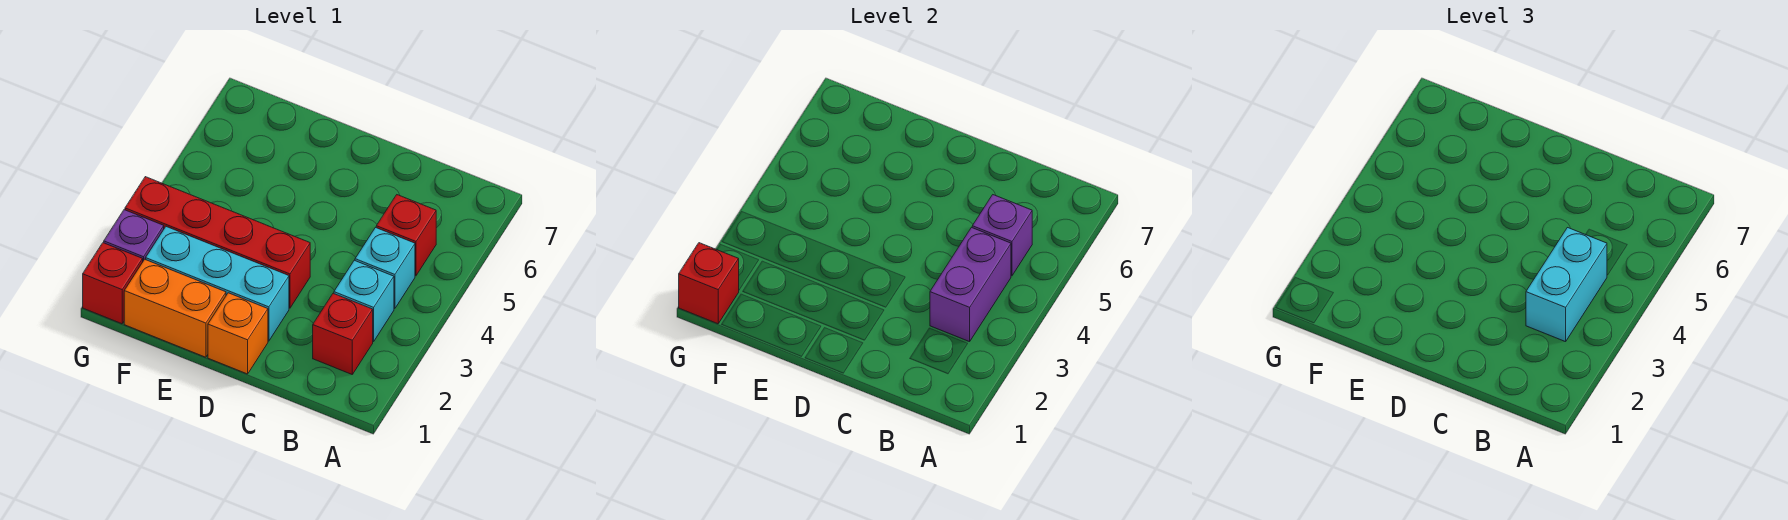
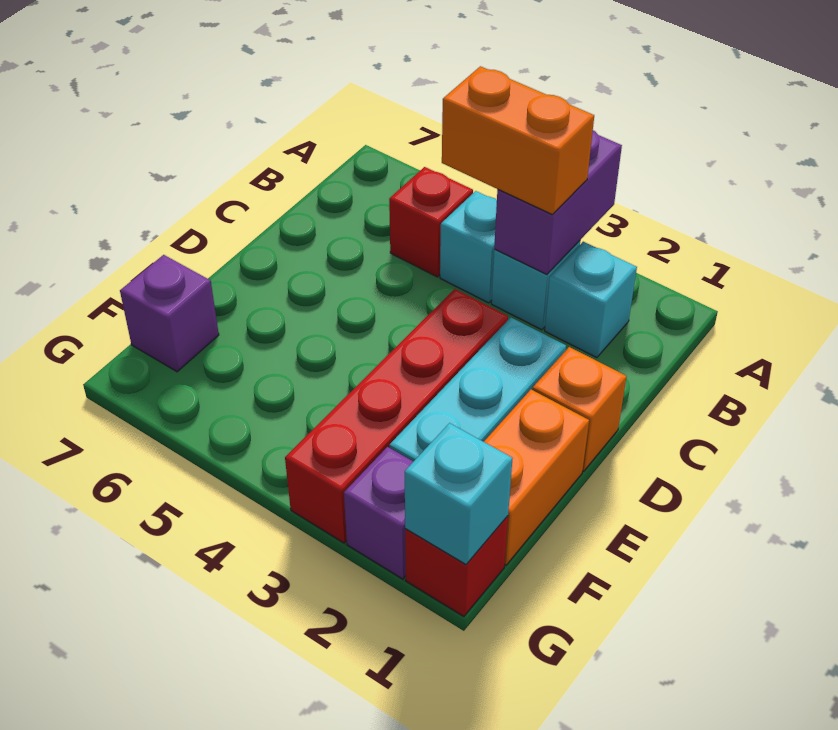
red brick B2 level 1 -> cyan brick B2 level 1
purple brick B3:B4 level 2 -> purple brick A3:B3 level 2
cyan brick B3:B4 level 3 -> orange brick B3:B4 level 3
purple brick B5 level 2 -> purple brick F7 level 1
red brick G1 level 2 -> cyan brick G1 level 2

